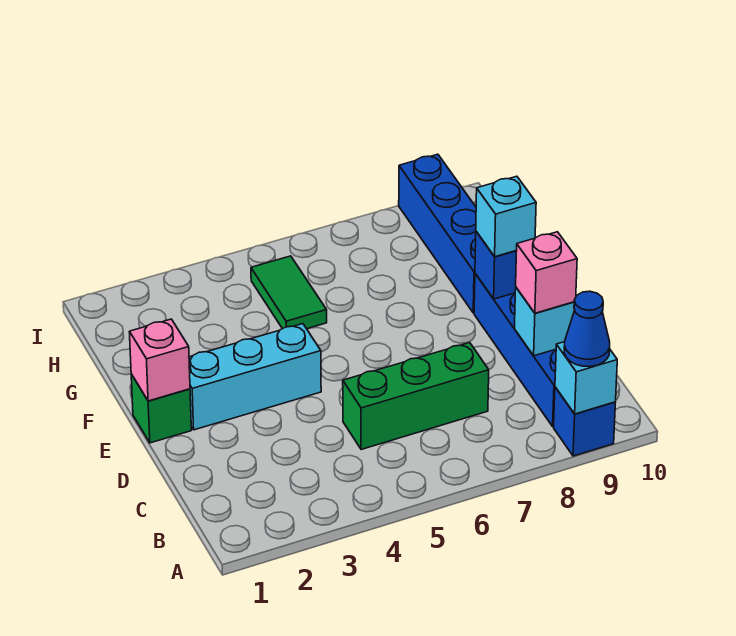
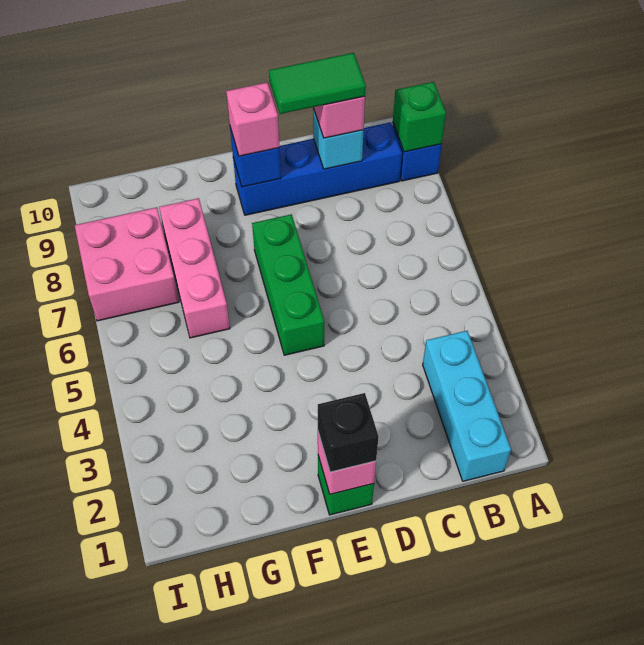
cyan brick A9 level 2 -> green brick A9 level 2
blue cone A9 level 3 -> none
green brick C5:C7 level 1 -> green brick E5:E7 level 1
none -> black brick E1 level 3
cyan brick E2:E4 level 1 -> cyan brick B1:B3 level 1
cyan brick E9 level 3 -> pink brick E9 level 3
blue brick F9:I9 level 1 -> none
green tile G5:H5 level 1 -> green tile C9:D9 level 4
none -> pink brick G6:G8 level 1
none -> pink brick H7:I8 level 1

